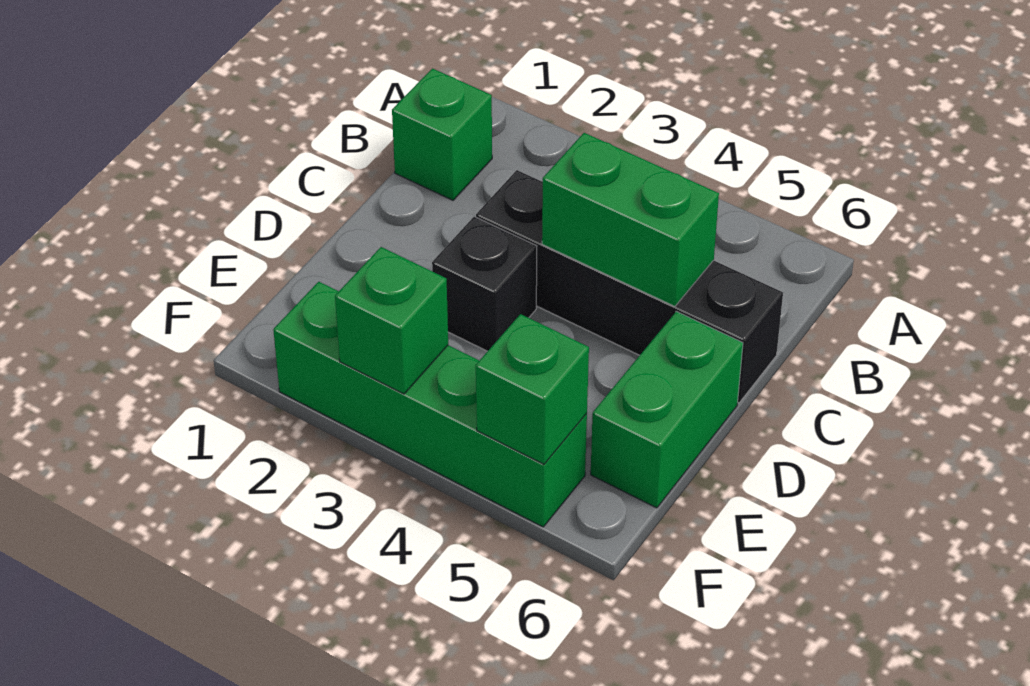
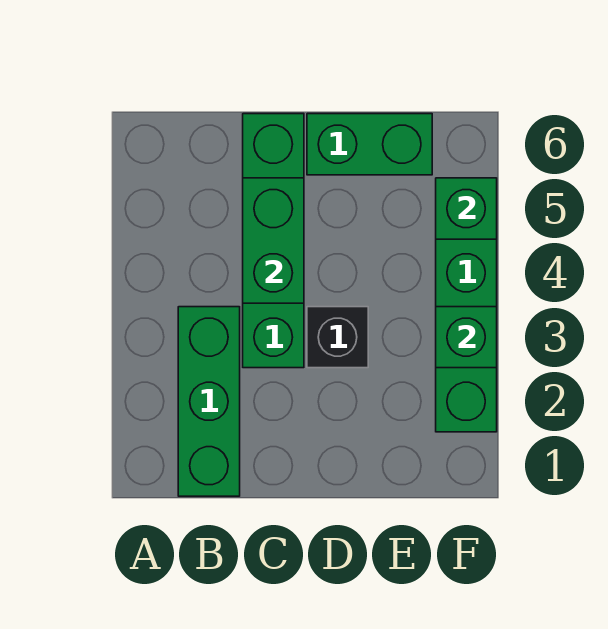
green brick B1 level 1 -> green brick B1:B3 level 1
black brick C3:C6 level 1 -> green brick C3:C6 level 1

